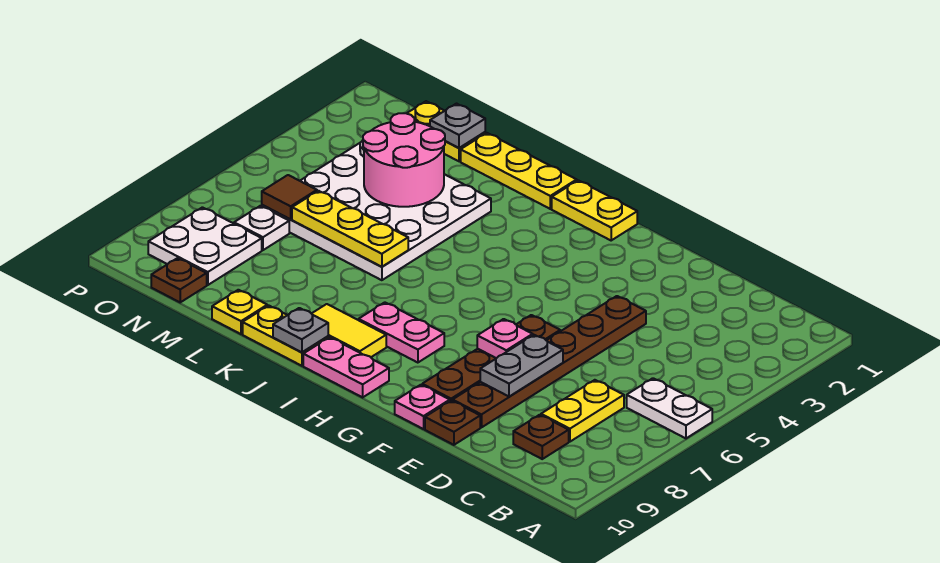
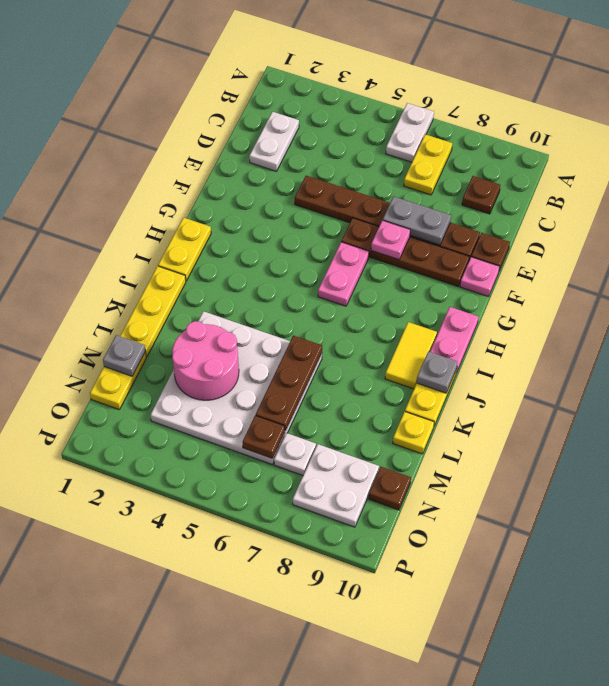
none -> white plate C2:D2 level 1
yellow plate C7:C8 level 1 -> yellow plate B7:C7 level 1
pink plate H8:I8 level 1 -> pink plate G6:H6 level 1
yellow plate K6:M6 level 2 -> brown plate K6:M6 level 2
brown tile N6 level 2 -> brown plate N6 level 2

